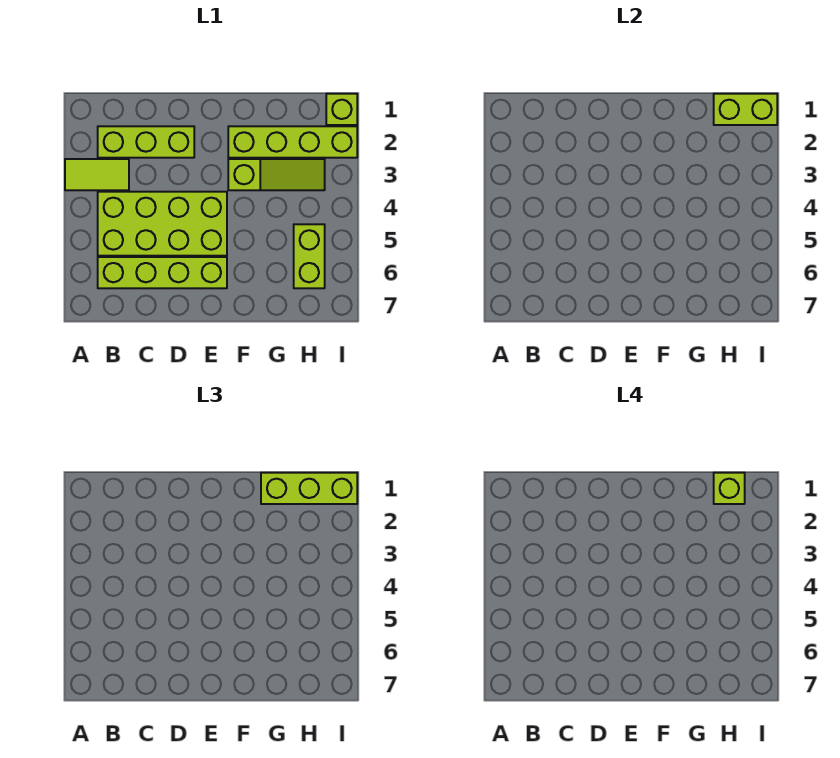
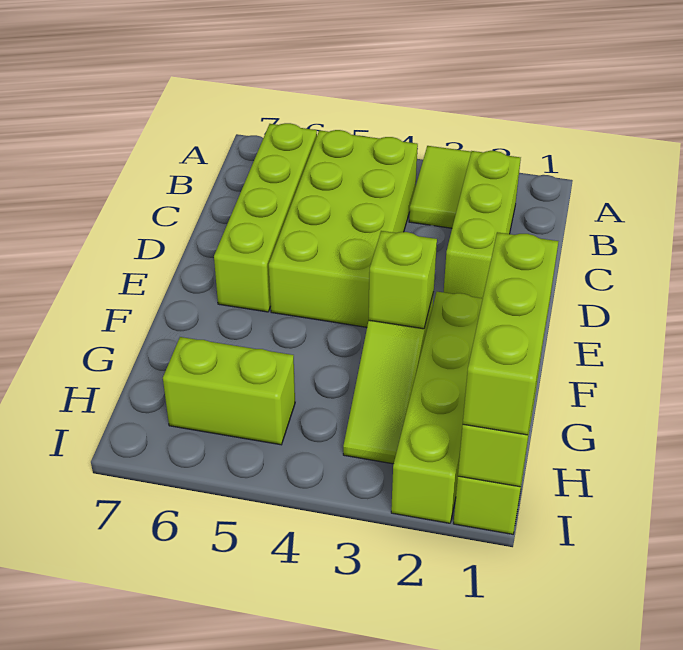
lime brick H1 level 4 -> lime brick F3 level 2

